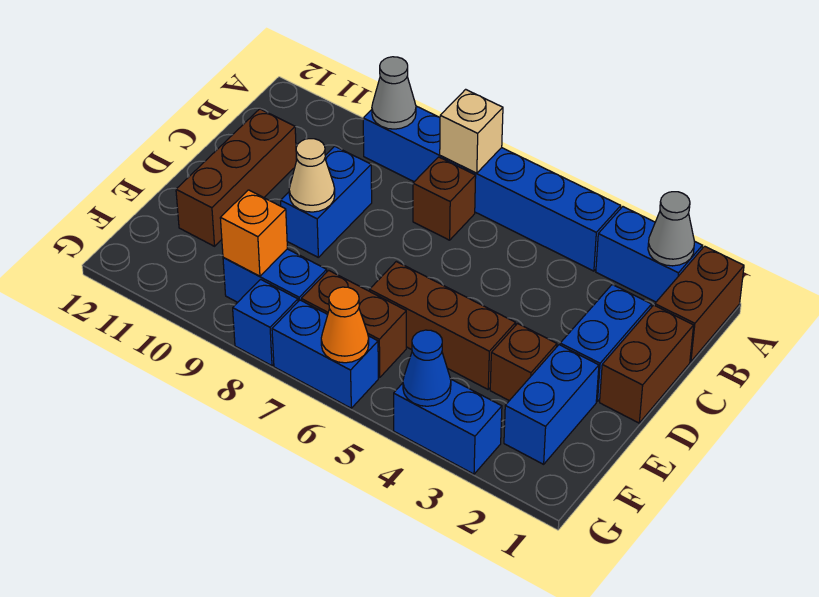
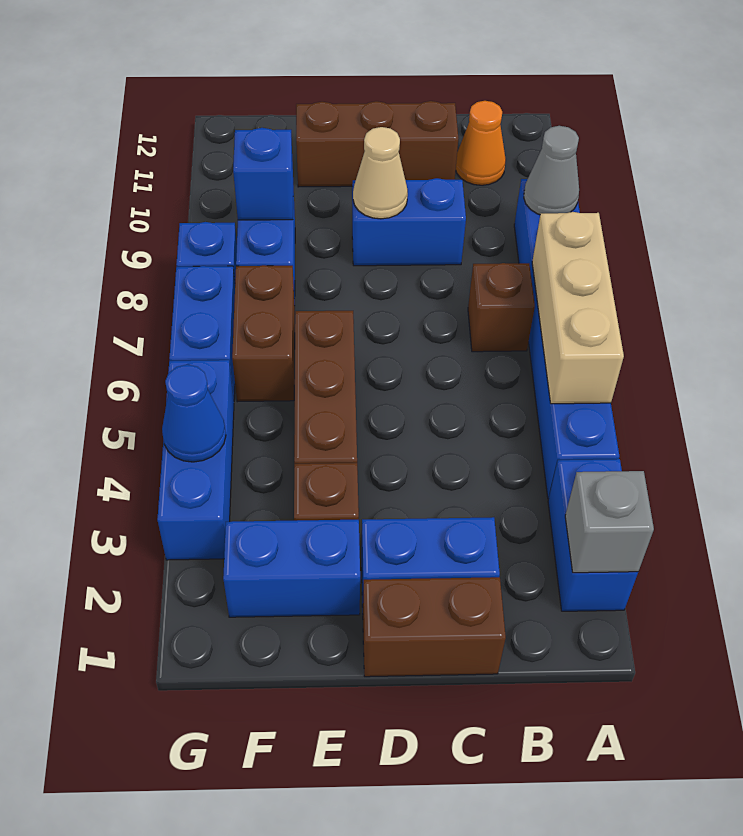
brown brick A1:B1 level 1 -> none
grey cone A2 level 2 -> grey brick A2 level 2
tan brick A7 level 2 -> tan brick A5:A7 level 2
orange brick F9 level 2 -> blue brick F9 level 2
blue brick G3:G4 level 1 -> blue brick G3:G5 level 1
orange cone G6 level 2 -> orange cone B11 level 1

